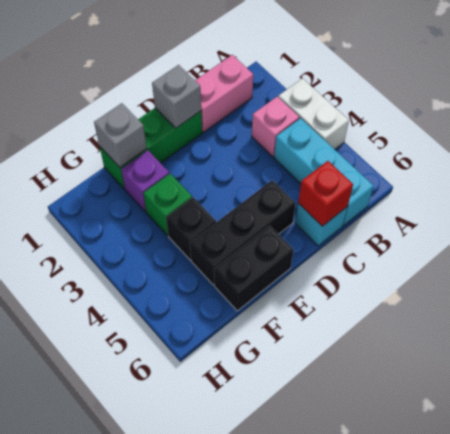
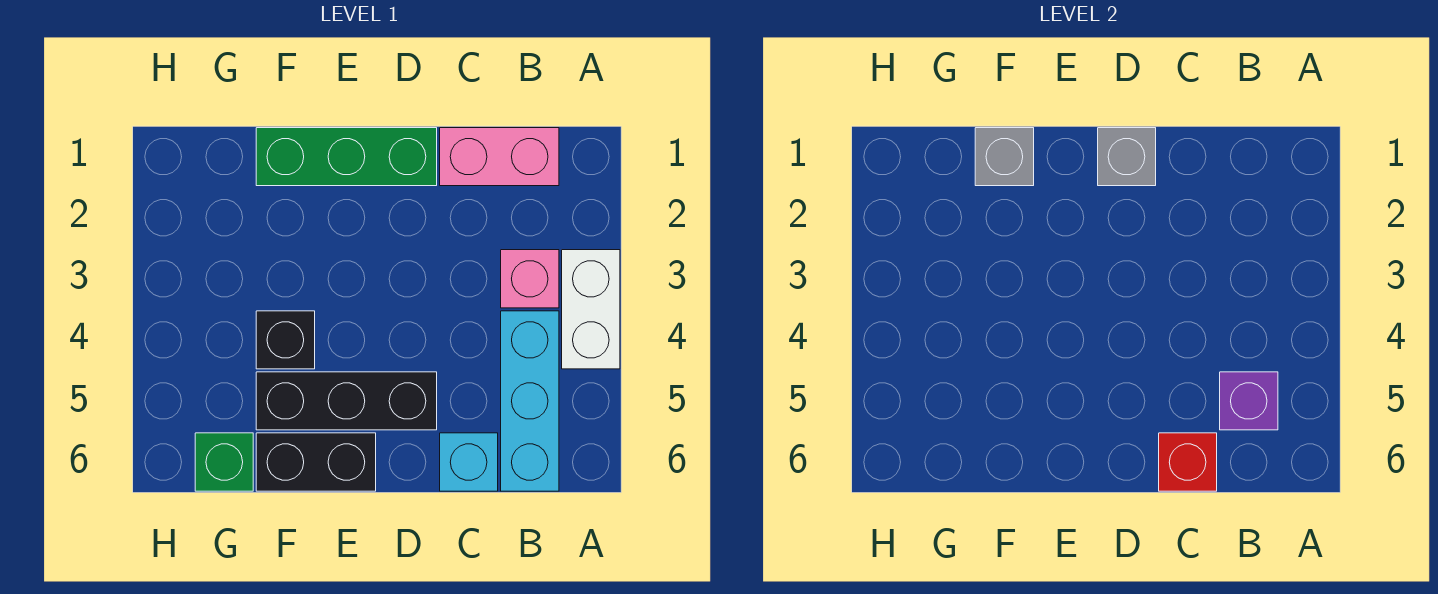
purple brick F2 level 1 -> purple brick B5 level 2
green brick F3 level 1 -> green brick G6 level 1

